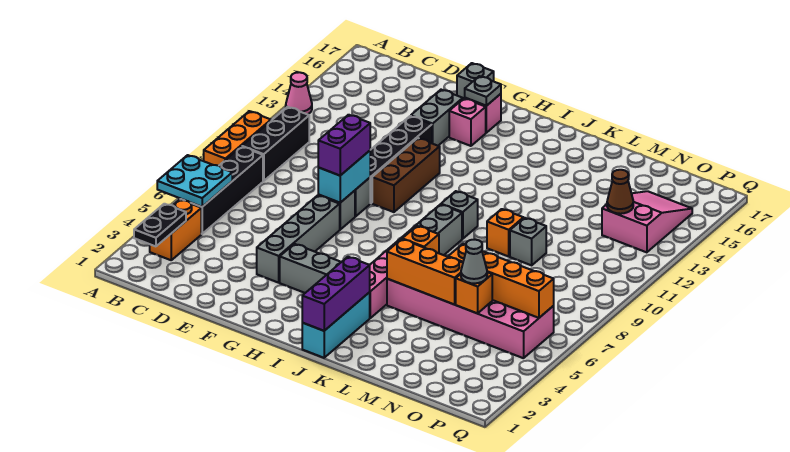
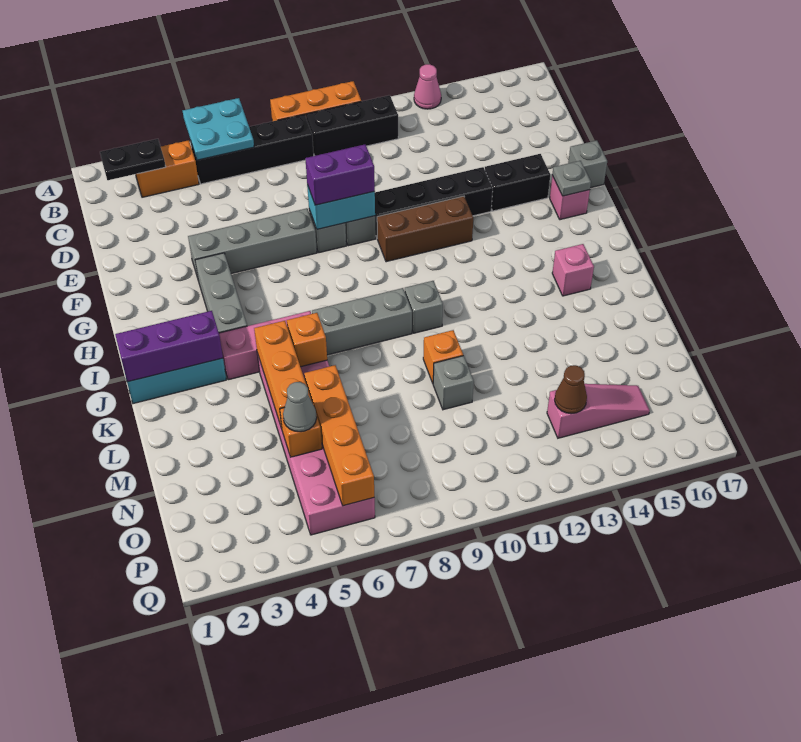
grey brick F14:F15 level 1 -> black brick F14:F15 level 1
pink brick G15 level 1 -> pink brick J15 level 1
pink slope O13:P15 level 1 top 13 -> pink slope O13:O15 level 1 top 13

